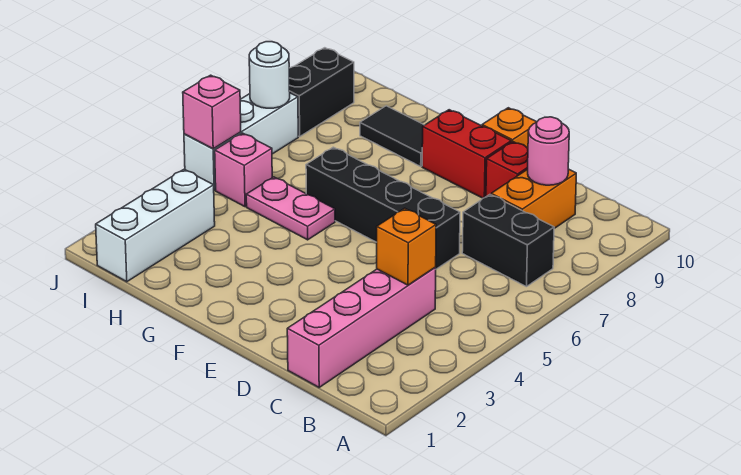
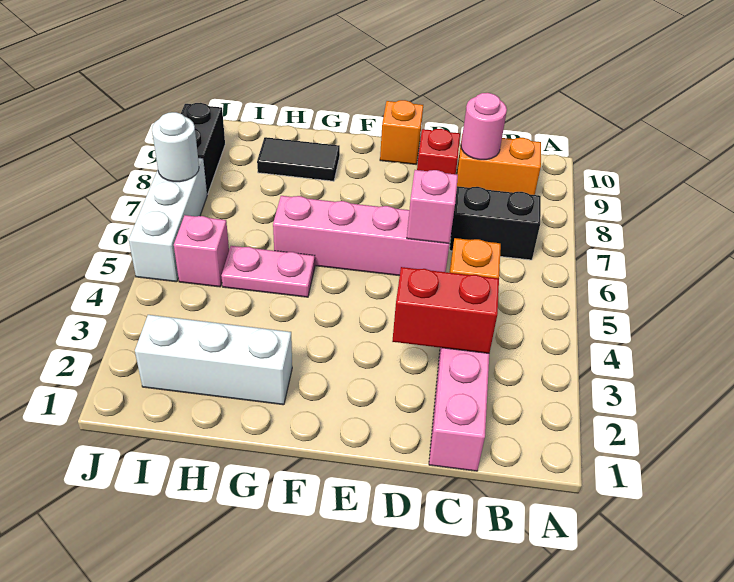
orange brick C8:C9 level 1 -> orange brick B9:C9 level 1
black brick D6:G6 level 1 -> pink brick D6:G6 level 1
red brick E9:F9 level 1 -> red brick C3:D3 level 2
white brick I1:I3 level 1 -> white brick G2:I2 level 1
pink brick J5 level 2 -> pink brick D6 level 2

